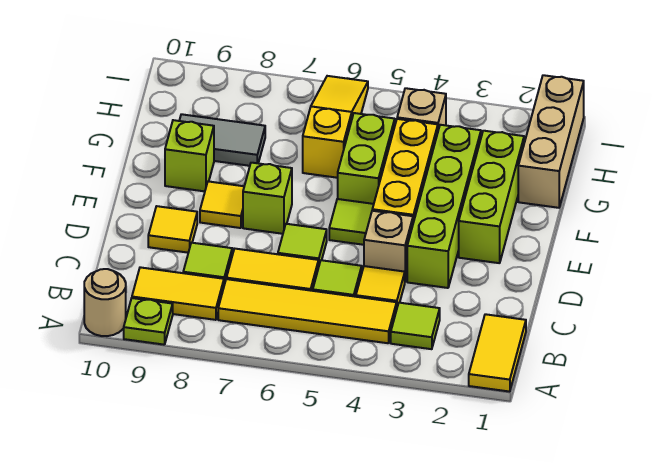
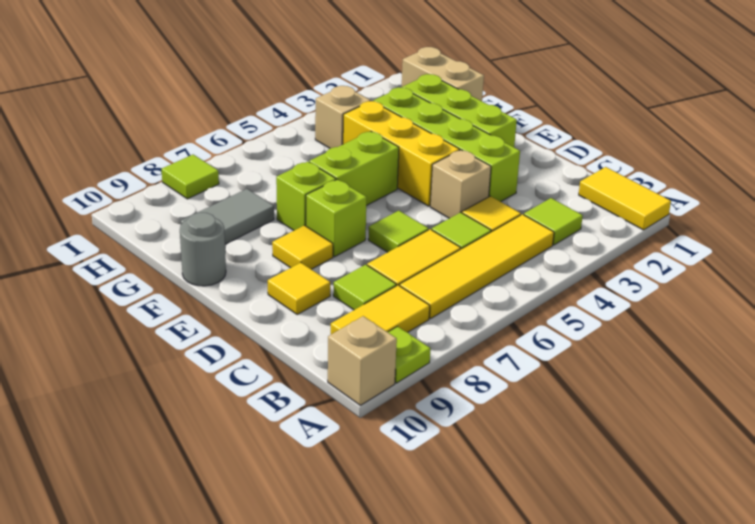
tan round brick A10 level 1 -> tan brick A10 level 1
lime tile E5 level 1 -> lime tile I8 level 1
lime brick F5:G5 level 1 -> lime brick F5:F6 level 1
lime brick F9 level 1 -> lime brick F7 level 1
none -> grey round brick F10 level 1
tan brick G1:I1 level 1 -> tan brick G1:H1 level 1
yellow slope G6:I6 level 1 top G -> none

